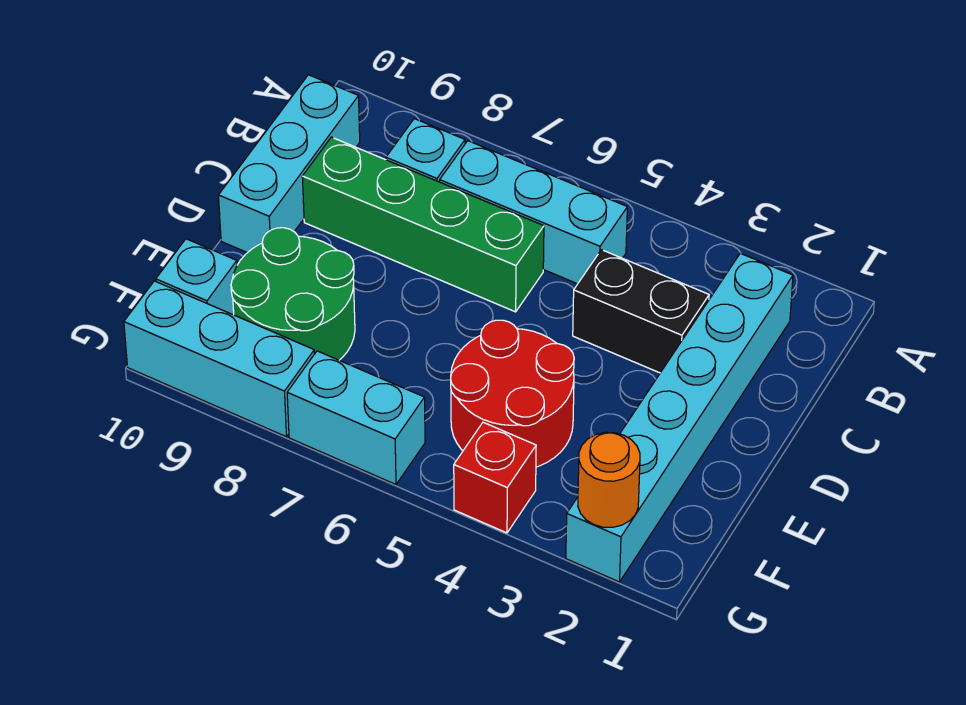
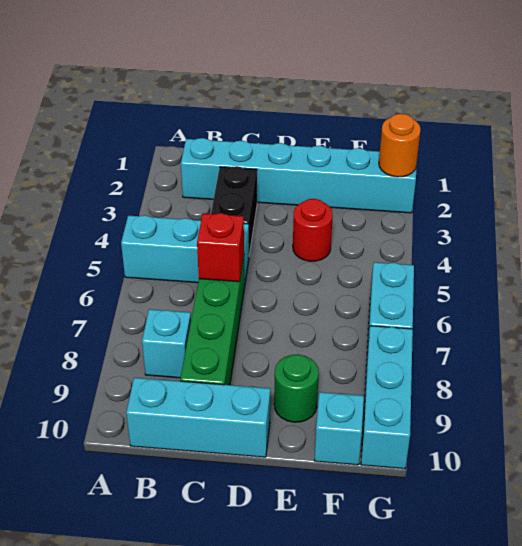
cyan brick B5:B7 level 1 -> cyan brick A5:C5 level 1
red round brick E4:F5 level 1 -> red round brick E4 level 1
green round brick E8:F9 level 1 -> green round brick E9 level 1
red brick G4 level 1 -> red brick C6 level 2

